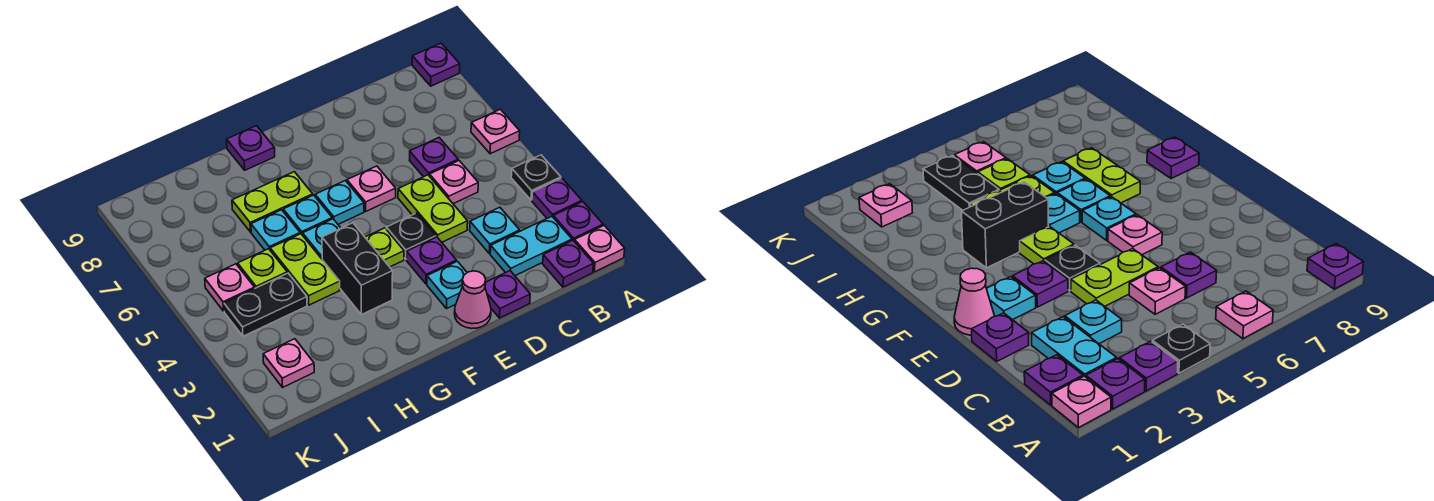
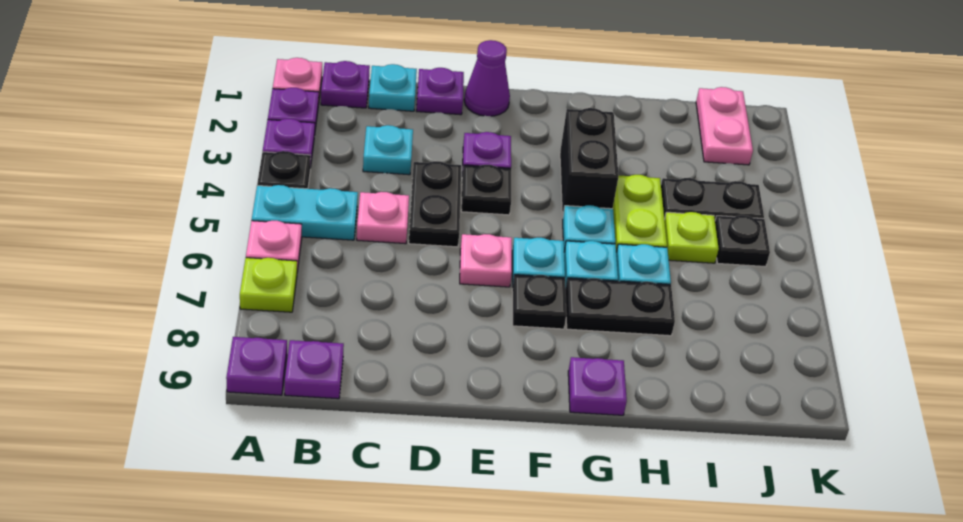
cyan plate B2:C2 level 1 -> cyan plate A5:B5 level 1
purple plate C6 level 1 -> purple plate B9 level 1
lime plate D4:D5 level 1 -> black plate D4:D5 level 1
pink cone E1 level 1 -> purple cone E1 level 1
cyan plate E2 level 1 -> cyan plate C1 level 1
lime plate F4 level 1 -> lime plate A7 level 1
none -> black plate F7 level 1
lime plate G7:H7 level 1 -> black plate G7:H7 level 1
pink plate J2 level 1 -> pink plate J1:J2 level 1
pink plate J5 level 1 -> black plate J5 level 1

